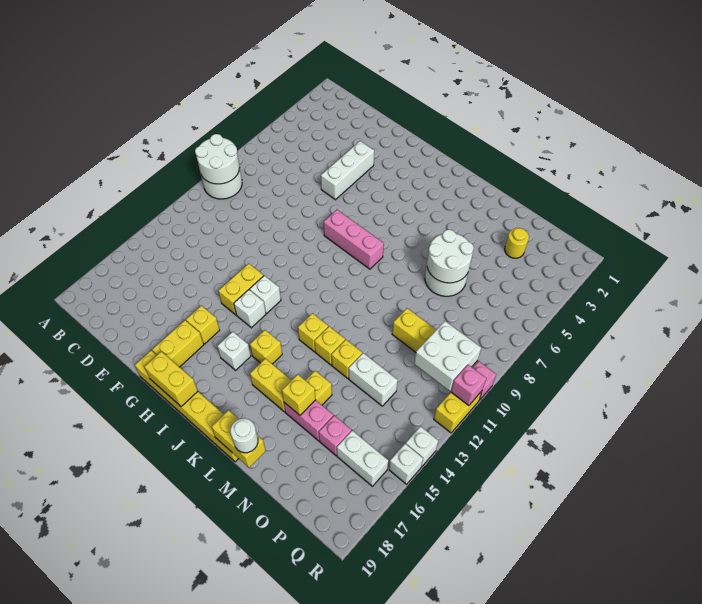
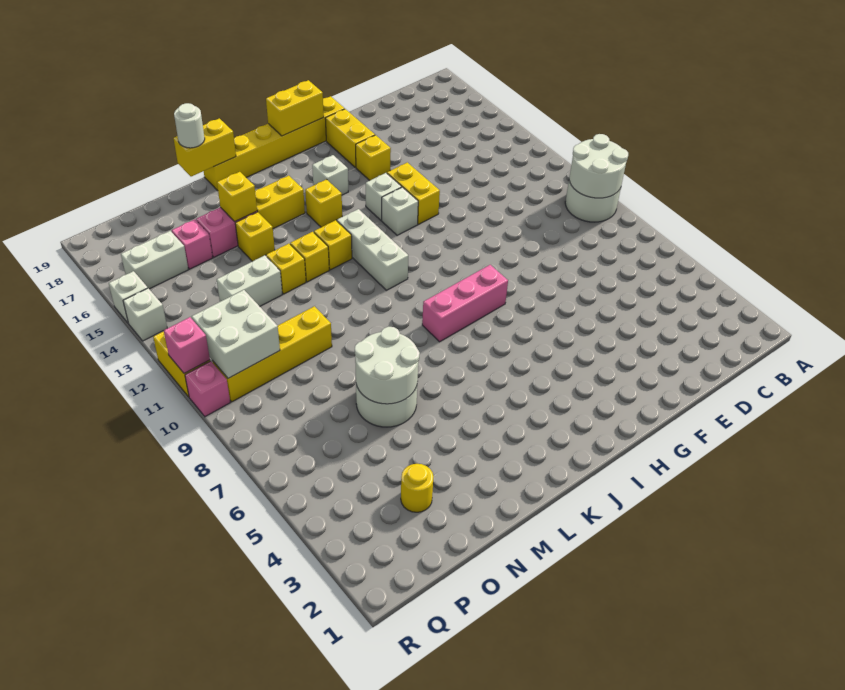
white brick F4:F6 level 1 -> white brick J11:J13 level 1

